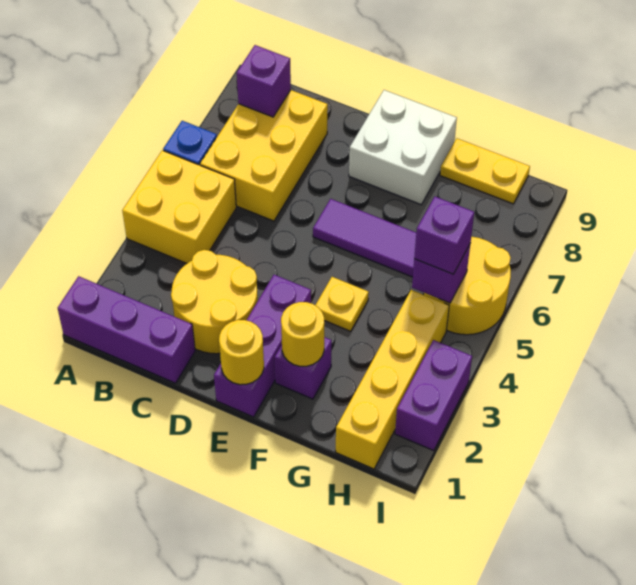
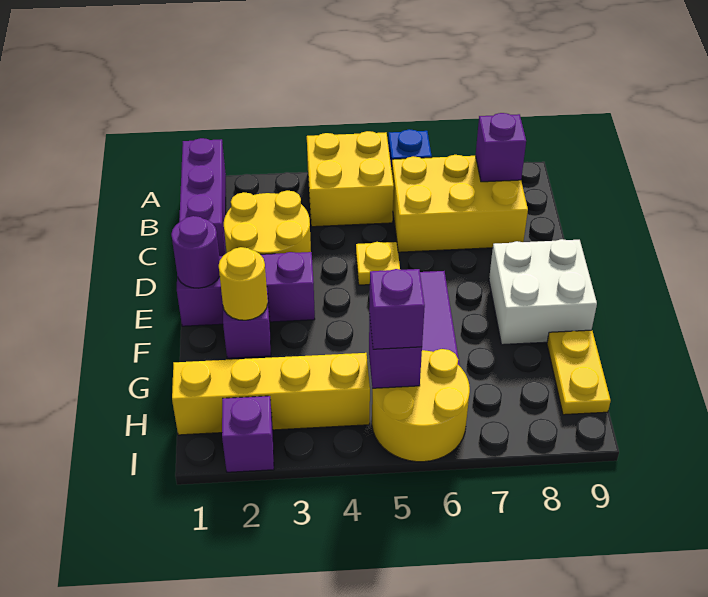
yellow round brick E1 level 2 -> purple round brick E1 level 2
yellow plate F4 level 1 -> yellow plate D5 level 1
purple brick I2:I3 level 1 -> purple brick I2 level 1

